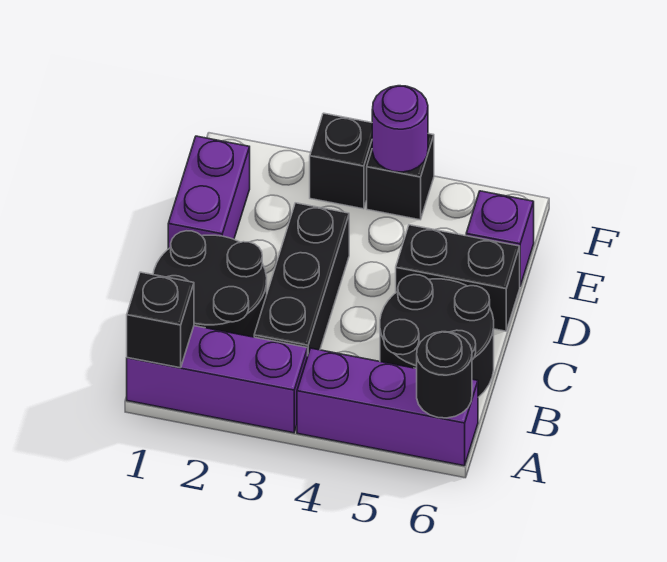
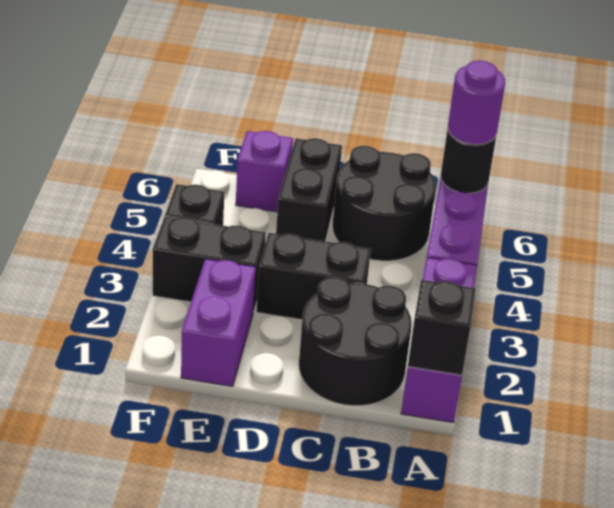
black brick B3:D3 level 1 -> black brick C3:D3 level 1
purple brick D1:E1 level 1 -> purple brick E1:E2 level 1
black brick F3 level 1 -> black brick E3:F3 level 1
purple round brick F4 level 2 -> purple round brick A6 level 3

